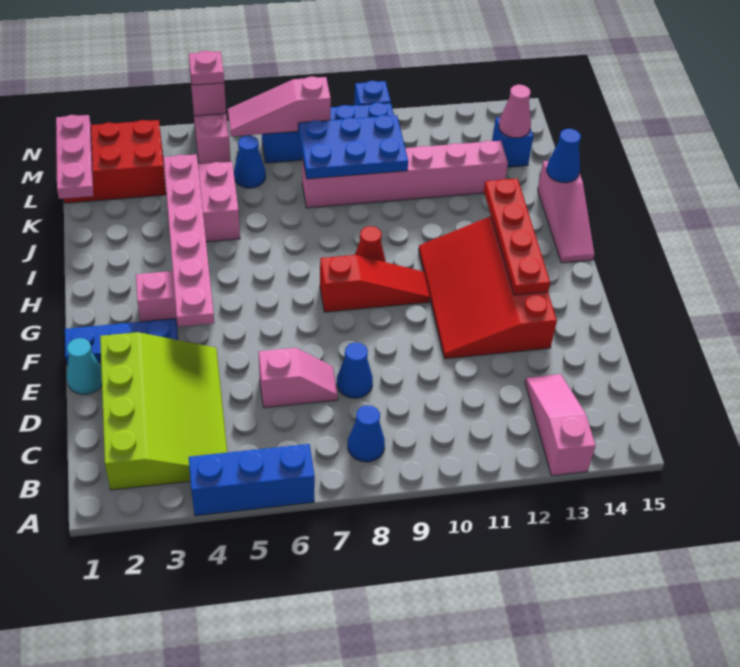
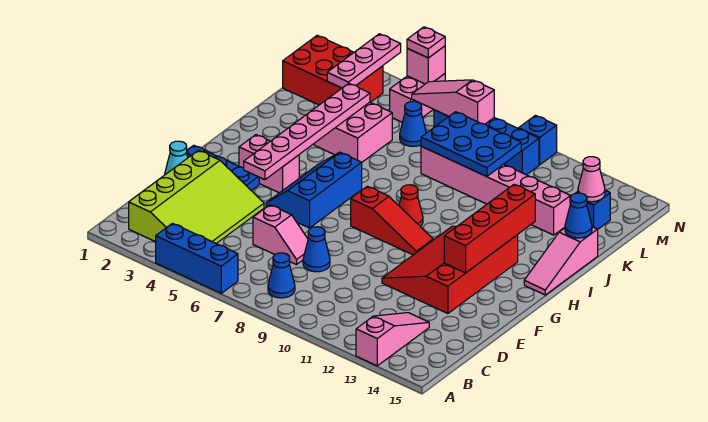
none -> blue slope F5:H6 level 1 top 6
red plate F13:I13 level 2 -> red brick F13:I13 level 2
pink plate K1:M1 level 2 -> pink plate L3:N3 level 2

